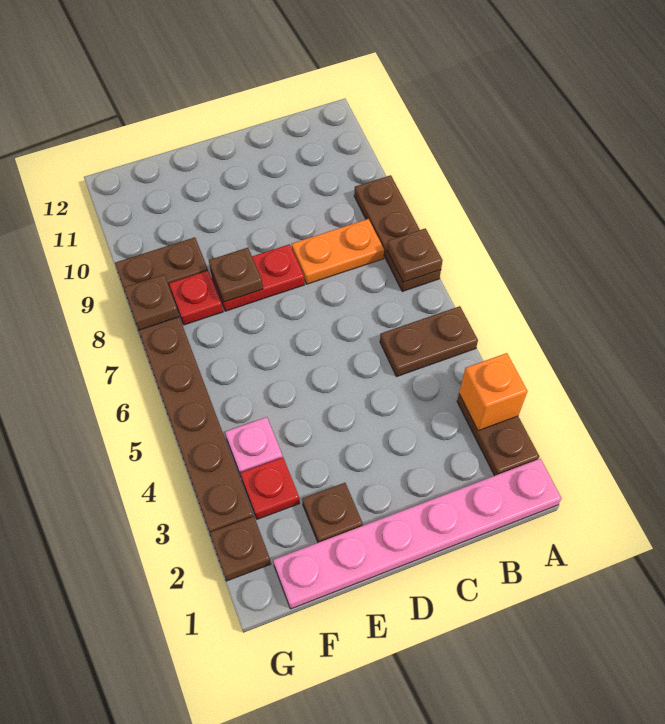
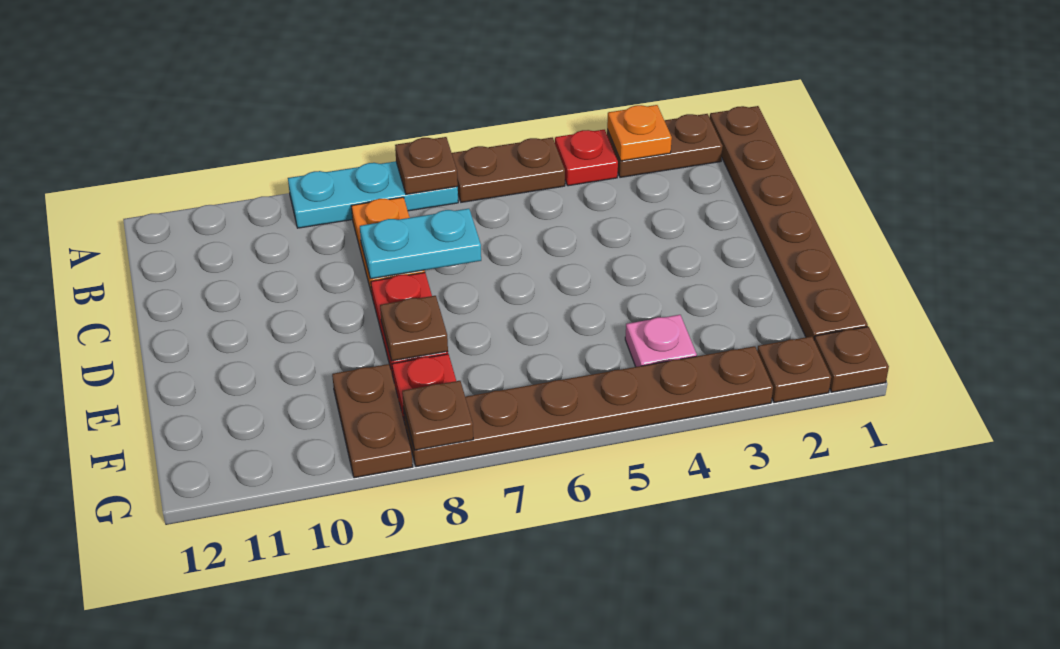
pink plate A1:F1 level 1 -> brown plate A1:F1 level 1
orange brick A3 level 2 -> orange plate A3 level 2
brown plate A5:B5 level 1 -> brown plate A5:A6 level 1
brown plate A7:A9 level 1 -> cyan plate A7:A9 level 1
none -> cyan plate C7:C8 level 2
brown plate E2 level 1 -> brown plate G1 level 1
red plate F3 level 1 -> red plate A4 level 1

